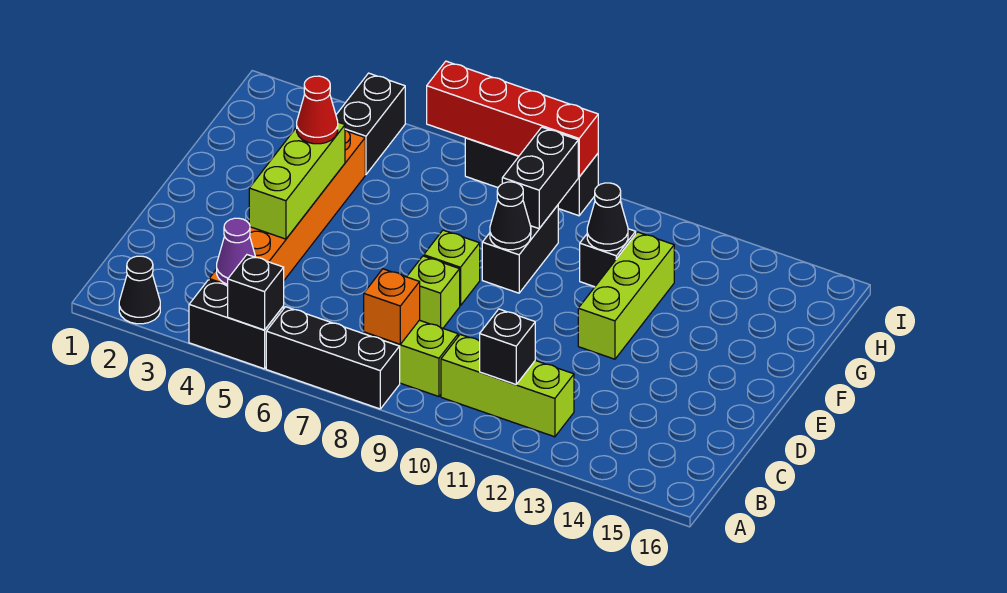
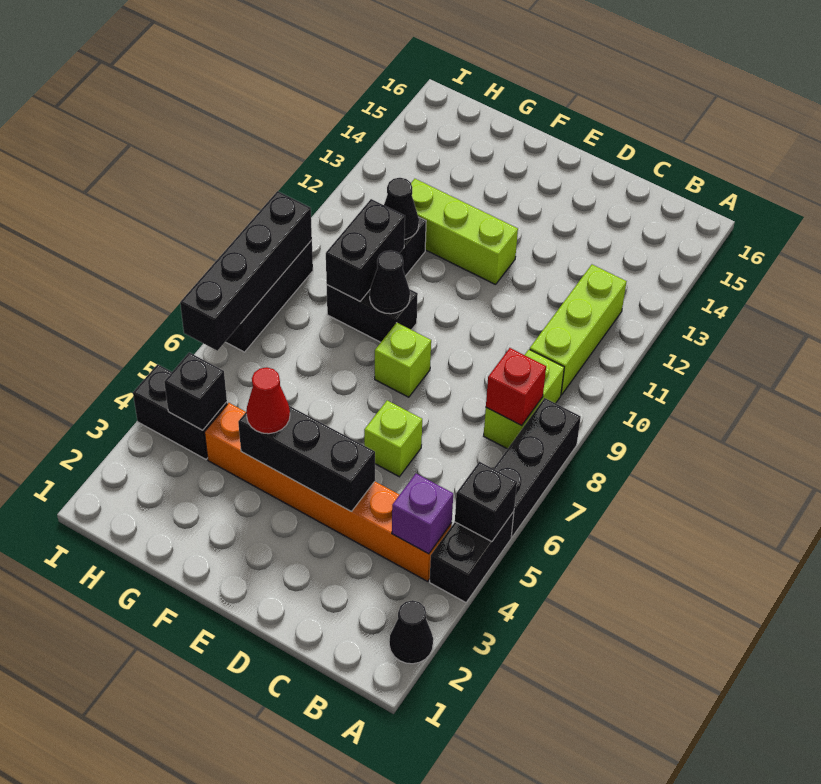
purple cone B4 level 2 -> purple brick B4 level 2
orange brick B8 level 2 -> red brick B8 level 2
black brick B11 level 2 -> black brick H4 level 2
lime brick D4:F4 level 2 -> black brick D4:F4 level 2
lime brick D8 level 1 -> lime brick D6 level 1
black brick G9:H9 level 2 -> black brick G9:G10 level 2
red brick I6:I9 level 2 -> black brick I6:I9 level 2

